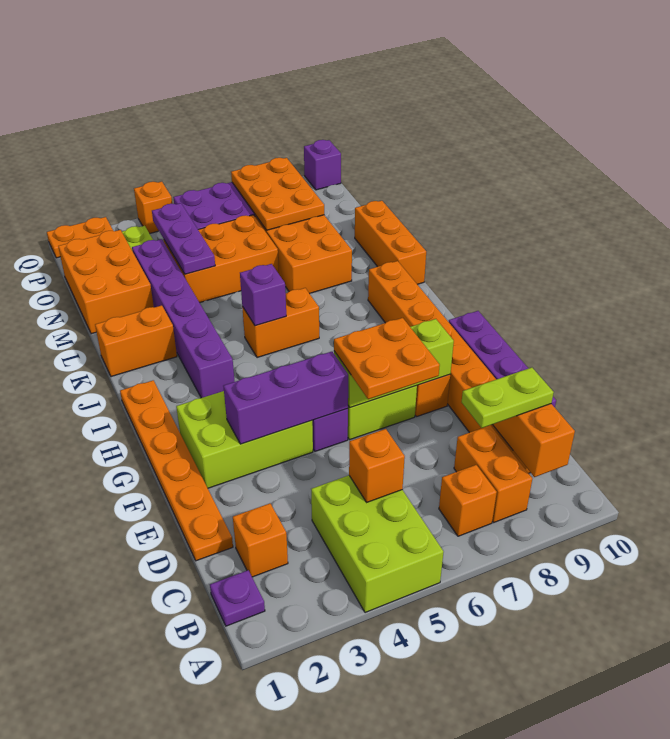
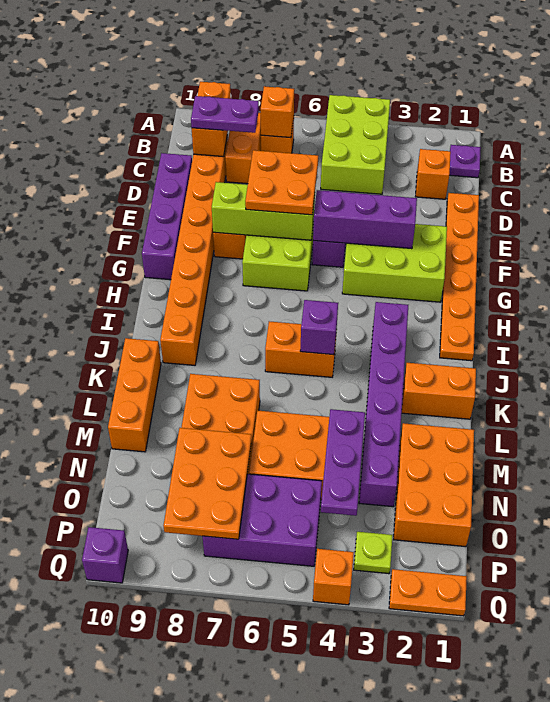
orange brick C5 level 2 -> orange brick B7 level 2
lime plate C8:C9 level 3 -> purple plate C8:C9 level 3

